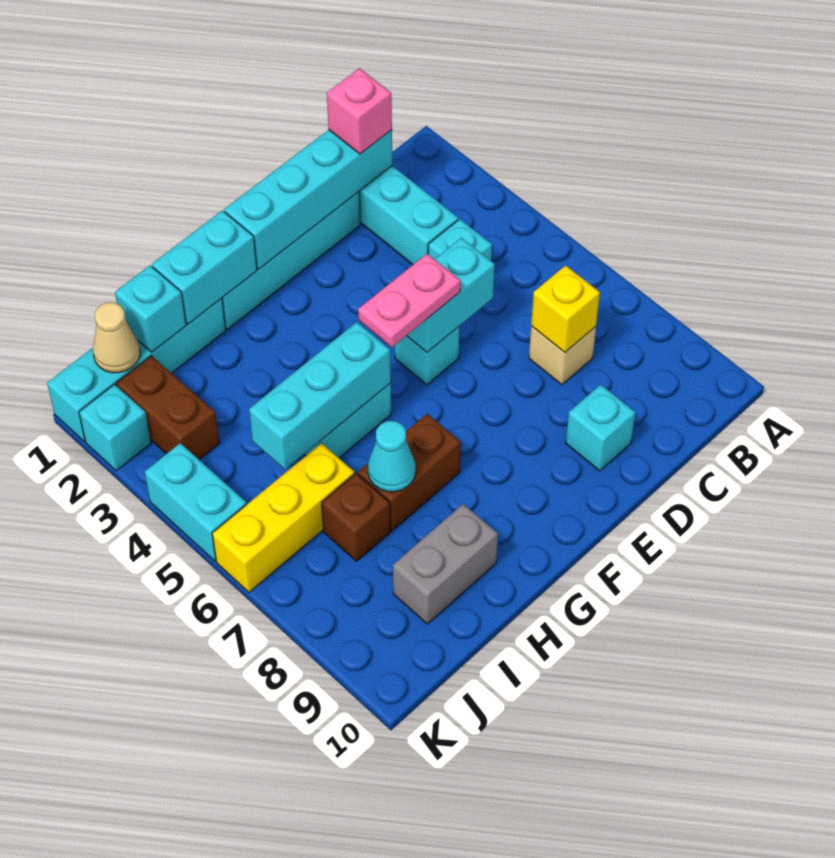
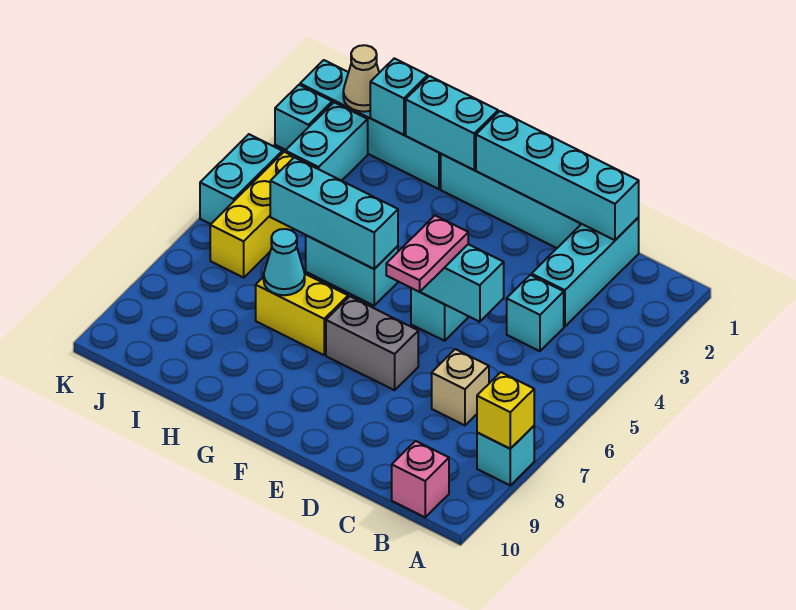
pink brick C1 level 3 -> pink brick B10 level 1
yellow brick C7 level 2 -> yellow brick A8 level 2
cyan brick D9 level 1 -> cyan brick A8 level 1
pink plate E5:F5 level 3 -> pink plate E5:E6 level 3
brown brick G7:H7 level 1 -> yellow brick G7:H7 level 1
grey brick H9:I9 level 1 -> grey brick E7:F7 level 1
yellow brick I6:K6 level 1 -> yellow brick J4:J6 level 1
brown brick I7 level 1 -> none
brown brick J2:J3 level 1 -> cyan brick J2:J3 level 1

